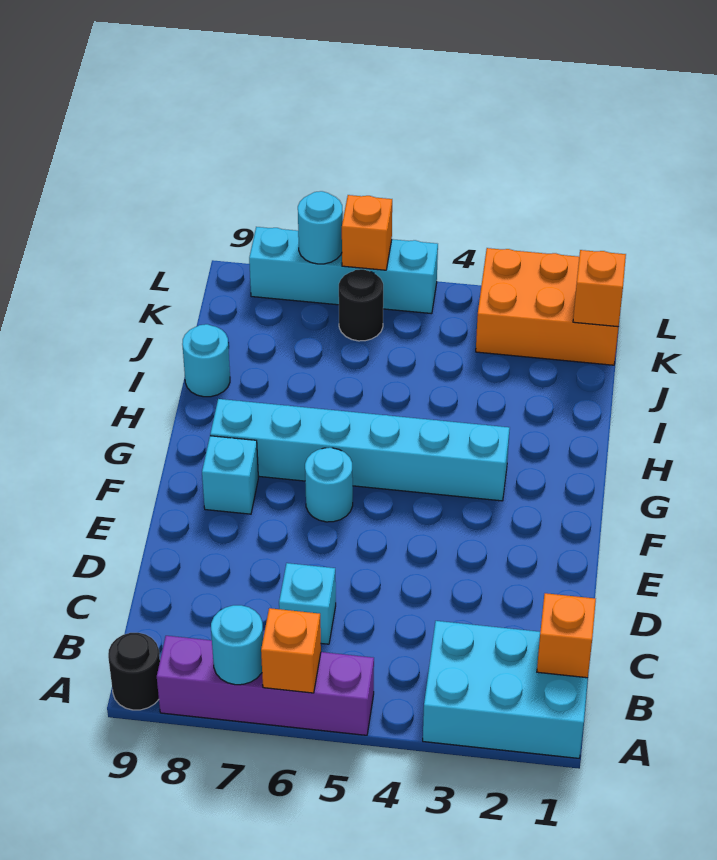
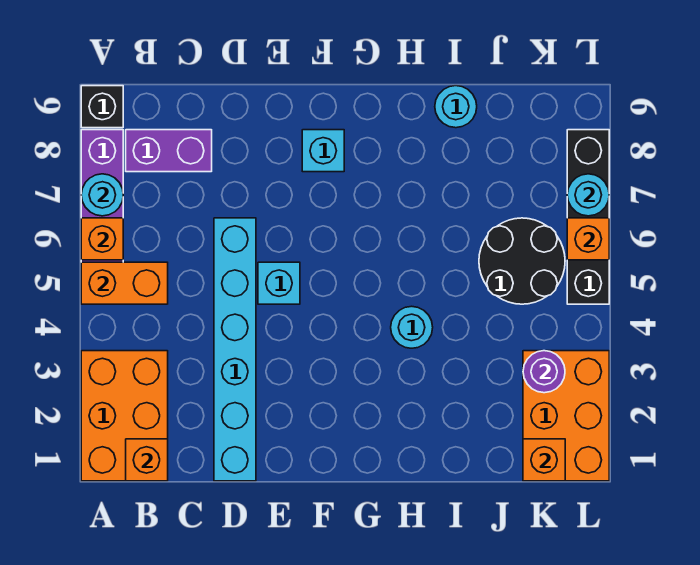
cyan brick A1:B3 level 1 -> orange brick A1:B3 level 1
none -> orange brick A5:B5 level 2
black round brick A9 level 1 -> black brick A9 level 1
none -> purple brick B8:C8 level 1
cyan brick C6 level 1 -> cyan brick E5 level 1
cyan round brick F6 level 1 -> cyan round brick H4 level 1
cyan brick G3:G8 level 1 -> cyan brick D1:D6 level 1
none -> purple round brick K3 level 2
black round brick K6 level 1 -> black round brick J5:K6 level 1
cyan brick L5:L8 level 1 -> black brick L5:L8 level 1

